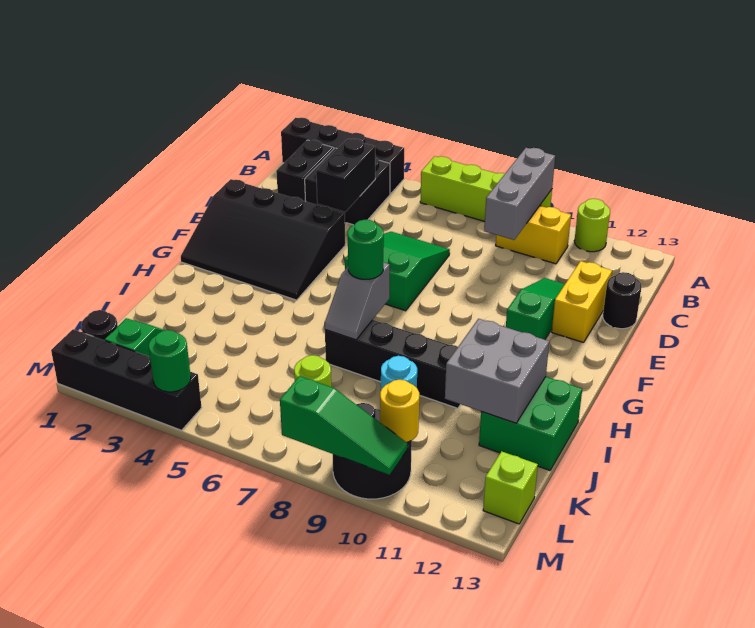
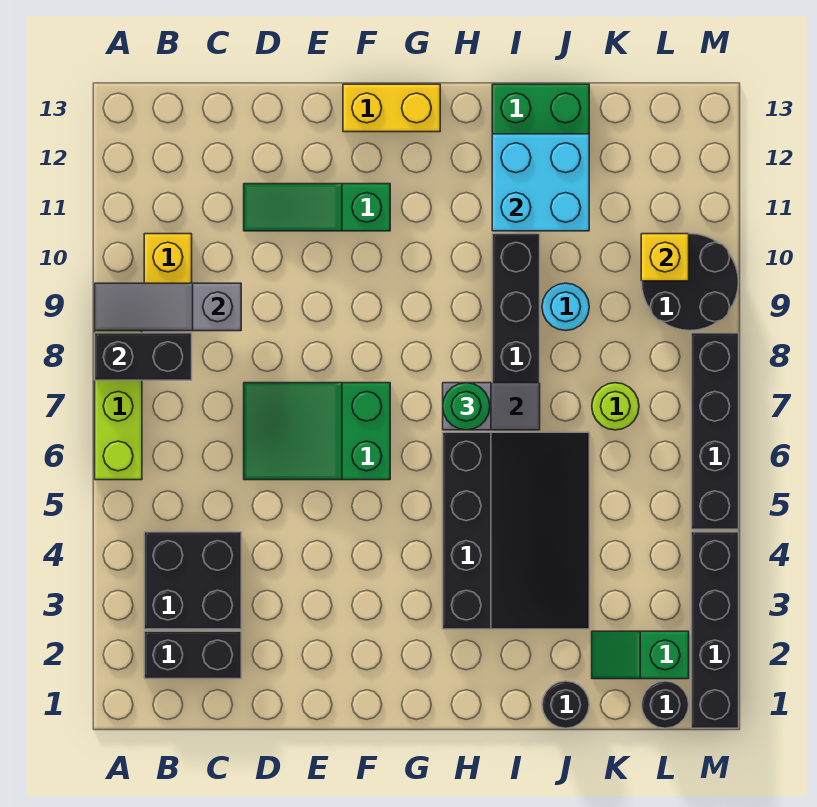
black brick A1:A4 level 1 -> black brick M5:M8 level 1
grey brick A9:C9 level 2 -> grey slope A9:C9 level 2 top C
lime round brick A11 level 1 -> none
black brick C4:D4 level 2 -> black brick A8:B8 level 2
yellow brick D12:E12 level 1 -> yellow brick F13:G13 level 1
black round brick D13 level 1 -> black round brick J1 level 1
black slope E1:G4 level 1 top E -> black slope H3:J6 level 1 top H
grey brick I11:J12 level 2 -> cyan brick I11:J12 level 2
yellow round brick L10 level 2 -> yellow brick L10 level 2
lime brick L13 level 1 -> none
green round brick M4 level 2 -> none
green slope M8:M10 level 2 top 8 -> none

